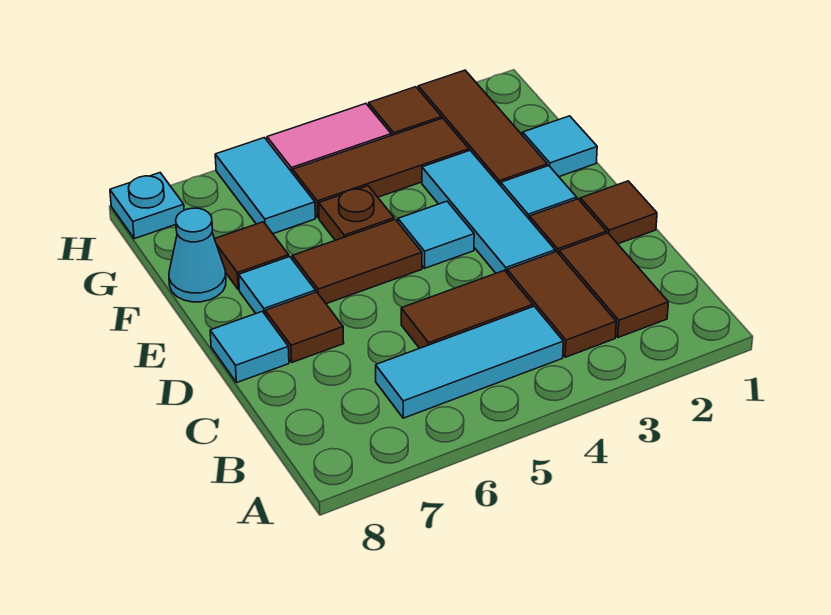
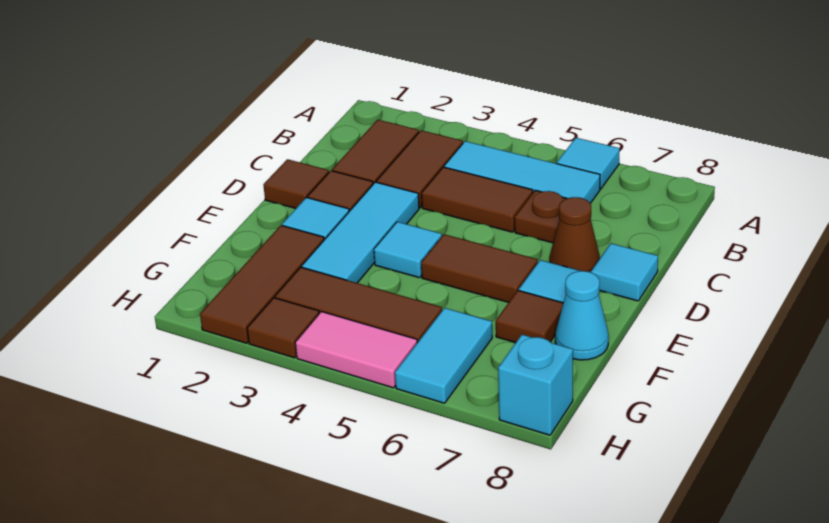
brown tile D7 level 1 -> brown cone D7 level 1
cyan tile F1 level 1 -> cyan tile A6 level 1
brown plate F5 level 1 -> brown plate C6 level 1
cyan plate H8 level 1 -> cyan brick H8 level 1

